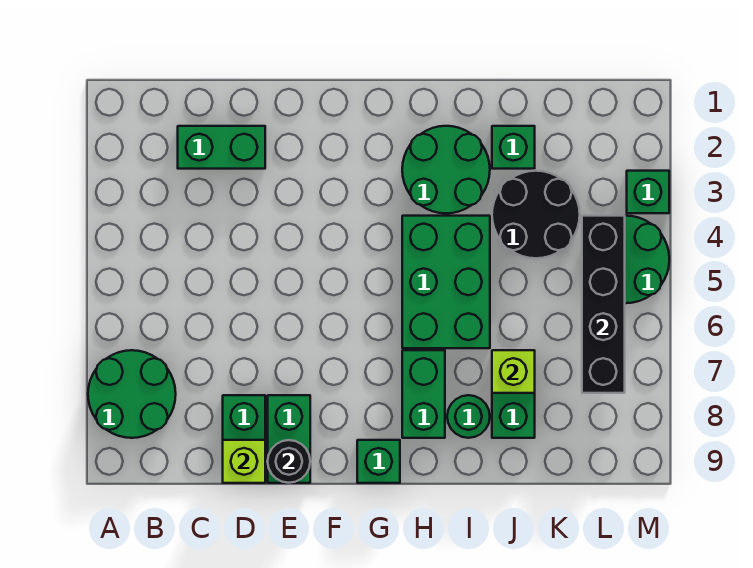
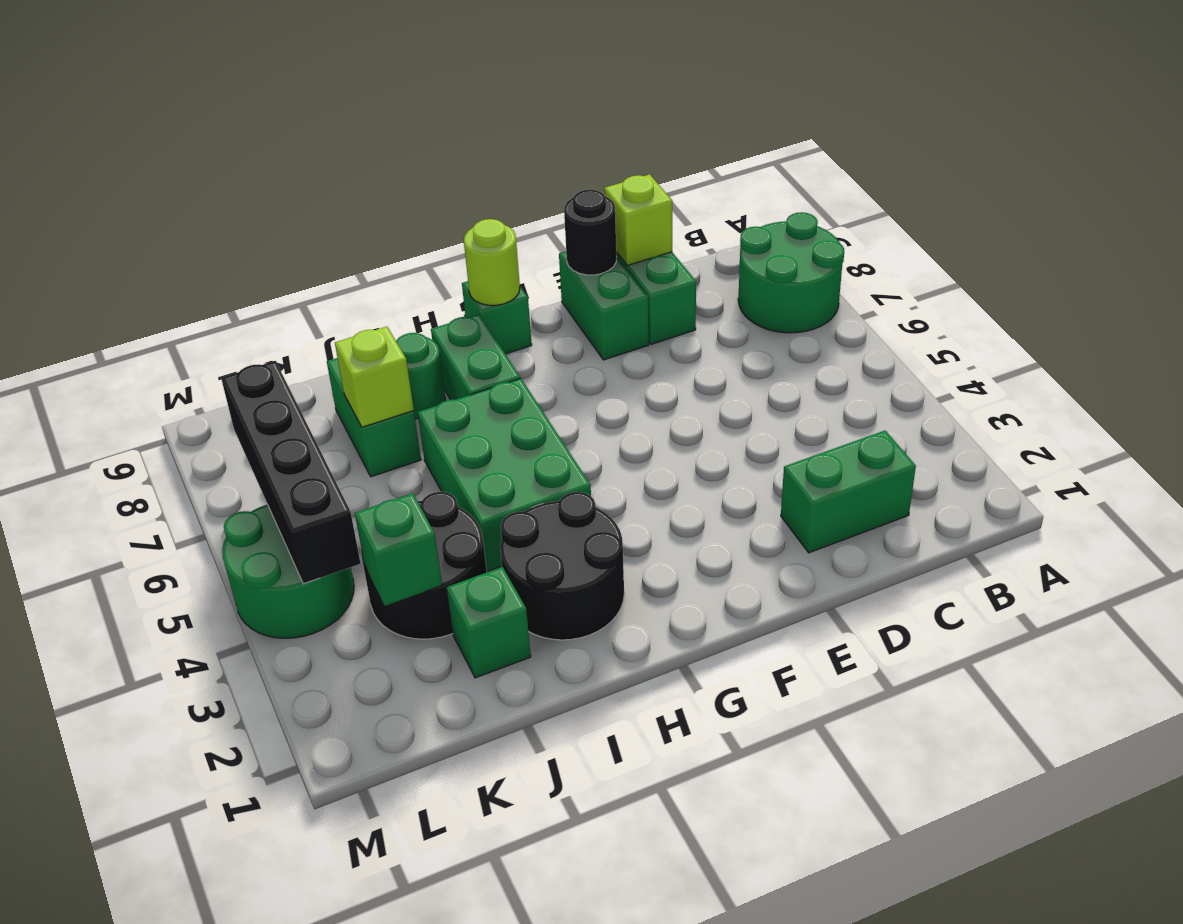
none -> lime round brick G9 level 2
green round brick H2:I3 level 1 -> black round brick H2:I3 level 1
green brick M3 level 1 -> green brick K3 level 2

